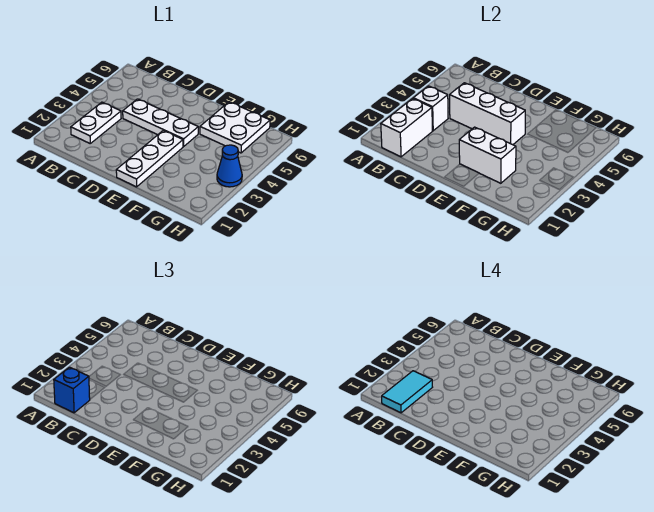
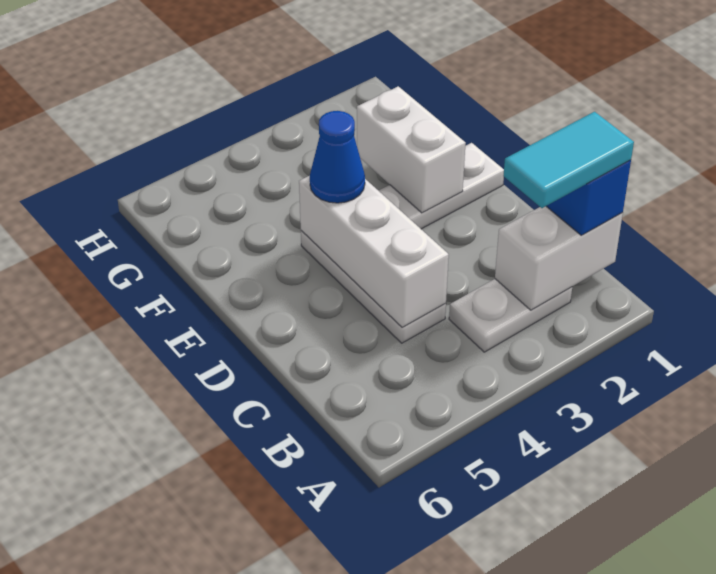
white brick B3 level 2 -> none
white plate F5:G6 level 1 -> none
blue cone H3 level 1 -> blue cone E4 level 3

